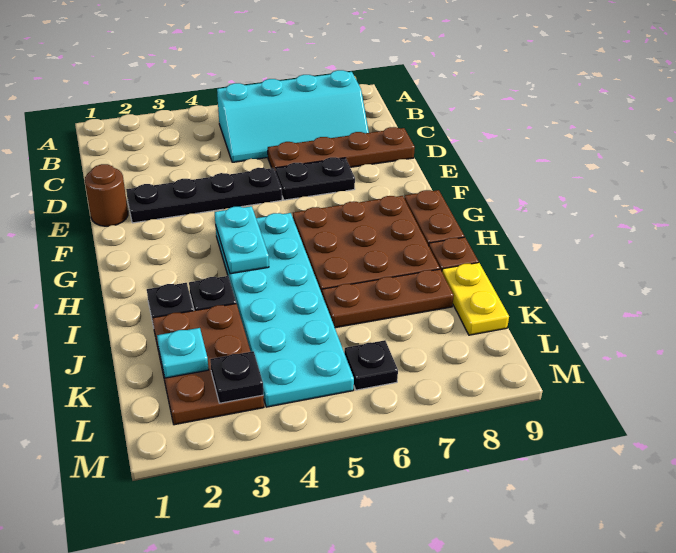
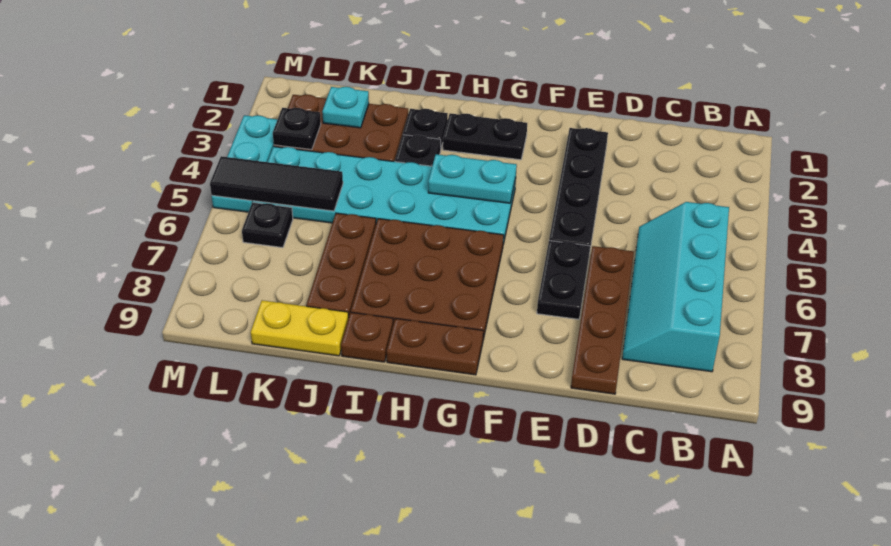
brown round brick E1 level 1 -> none
none -> black plate G2:H2 level 1
none -> black tile K5:M5 level 2
none -> cyan plate M3:M5 level 1

